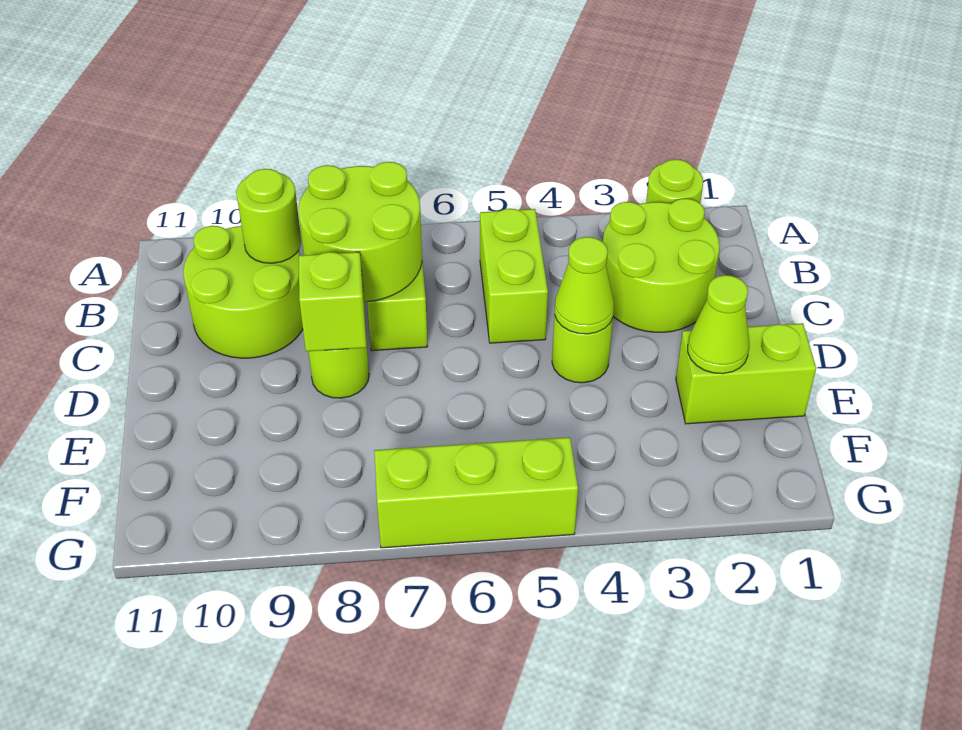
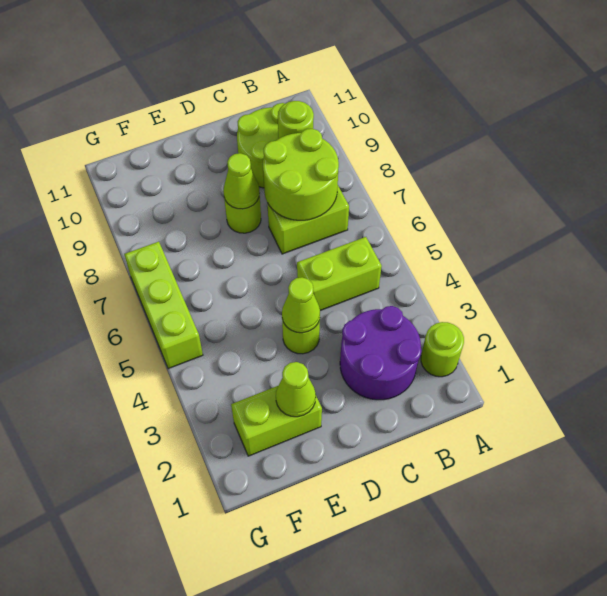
lime round brick B2:C3 level 1 -> purple round brick B2:C3 level 1
lime brick D8 level 2 -> lime cone D8 level 2
lime brick E1:E2 level 1 -> lime brick E2:F2 level 1

